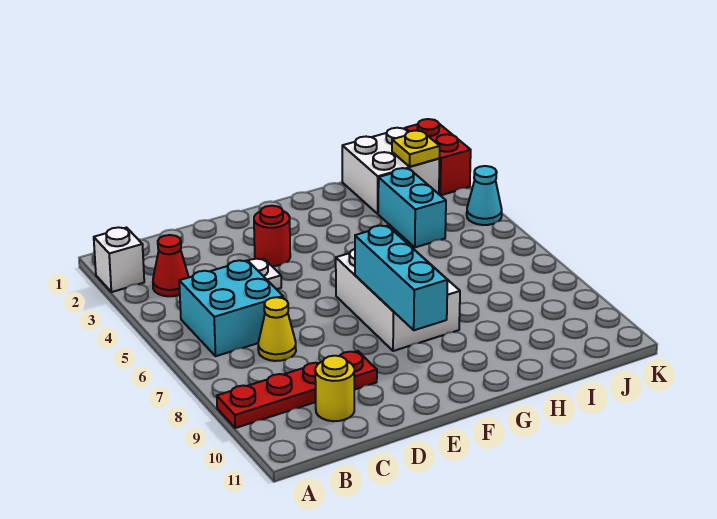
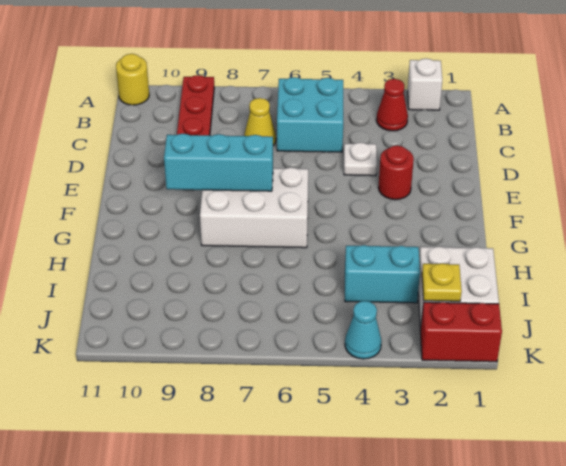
yellow round brick C10 level 1 -> yellow round brick A11 level 1

